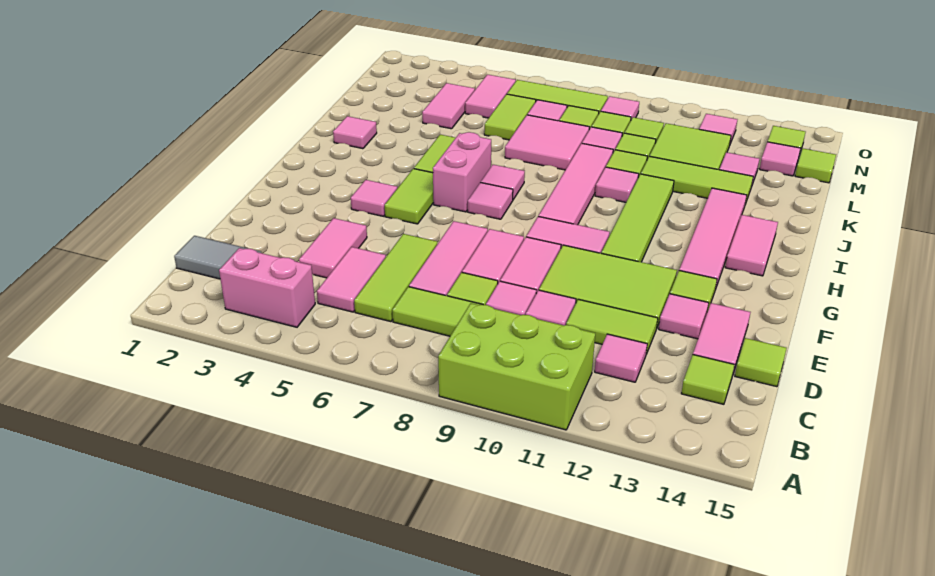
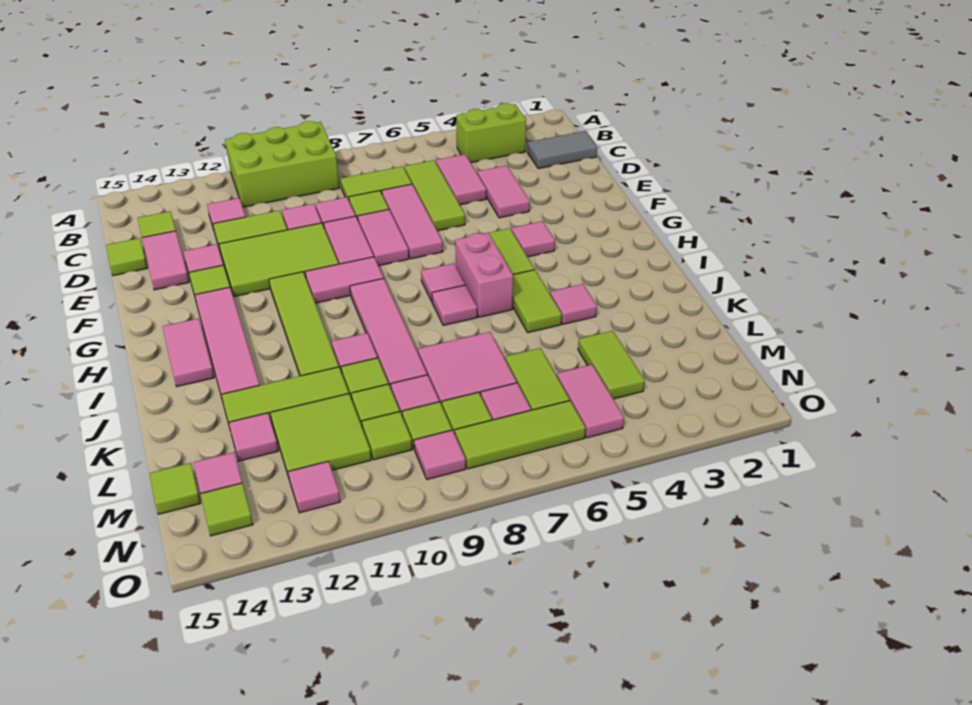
pink brick B3:B4 level 1 -> lime brick B3:B4 level 1
pink tile J2 level 1 -> pink tile J4 level 1
pink tile L4:M4 level 1 -> lime tile L4:M4 level 1

